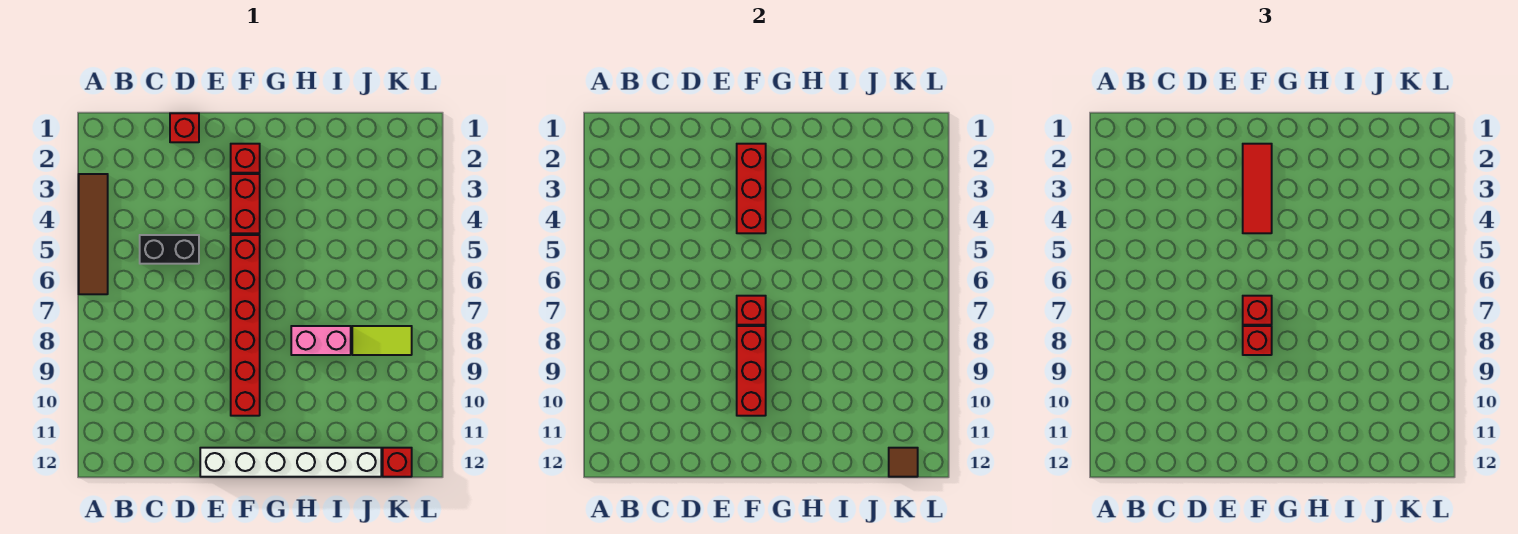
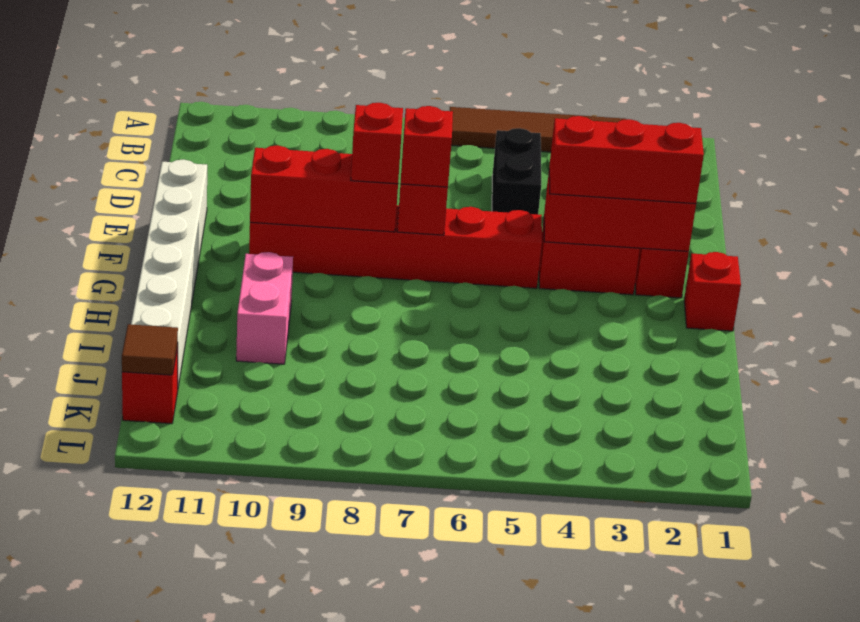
red brick D1 level 1 -> red brick G1 level 1
red tile F2:F4 level 3 -> red brick F2:F4 level 3
pink brick H8:I8 level 1 -> pink brick H10:I10 level 1
lime tile J8:K8 level 1 -> none

